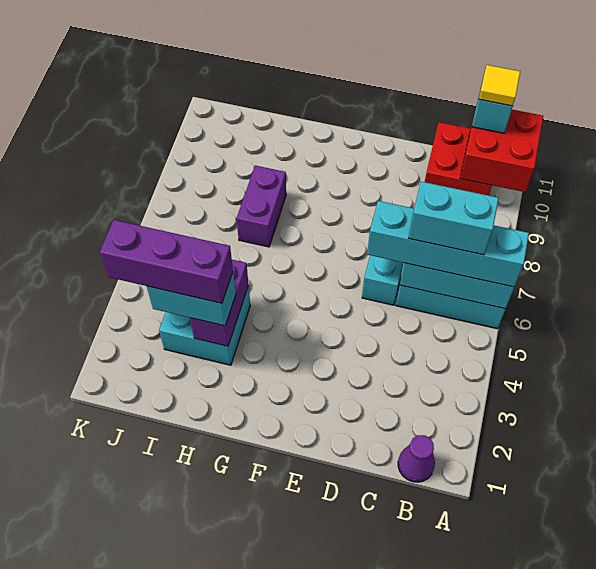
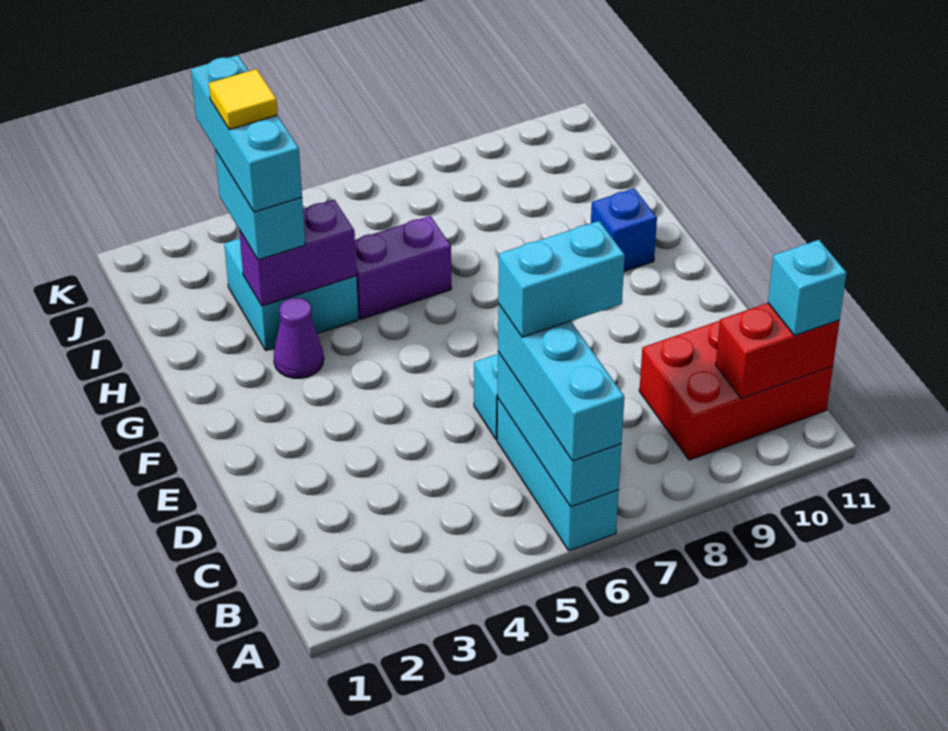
cyan brick A6:D6 level 3 -> cyan brick A6:C6 level 3
red brick A10:B11 level 2 -> red brick B10:B11 level 2
purple cone B1 level 1 -> purple cone G3 level 1
cyan brick B6:C6 level 4 -> cyan brick C6:C7 level 4
red brick B10:C11 level 1 -> red brick B9:C11 level 1
yellow tile B11 level 4 -> yellow tile I3 level 5
none -> blue brick G10 level 1
purple brick H3:J3 level 4 -> cyan brick H3:J3 level 4
purple brick H7:H8 level 1 -> purple brick H5:H6 level 1

